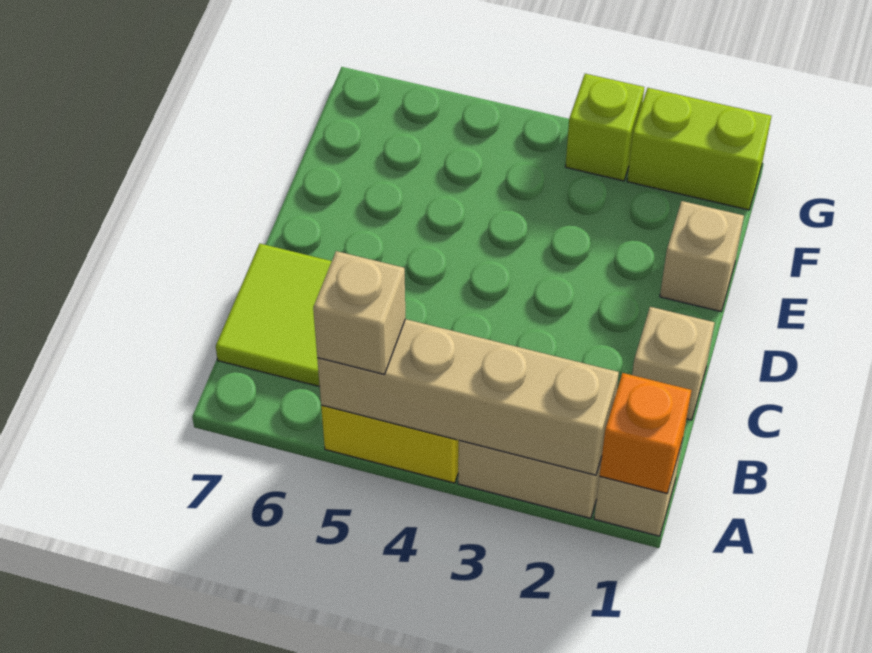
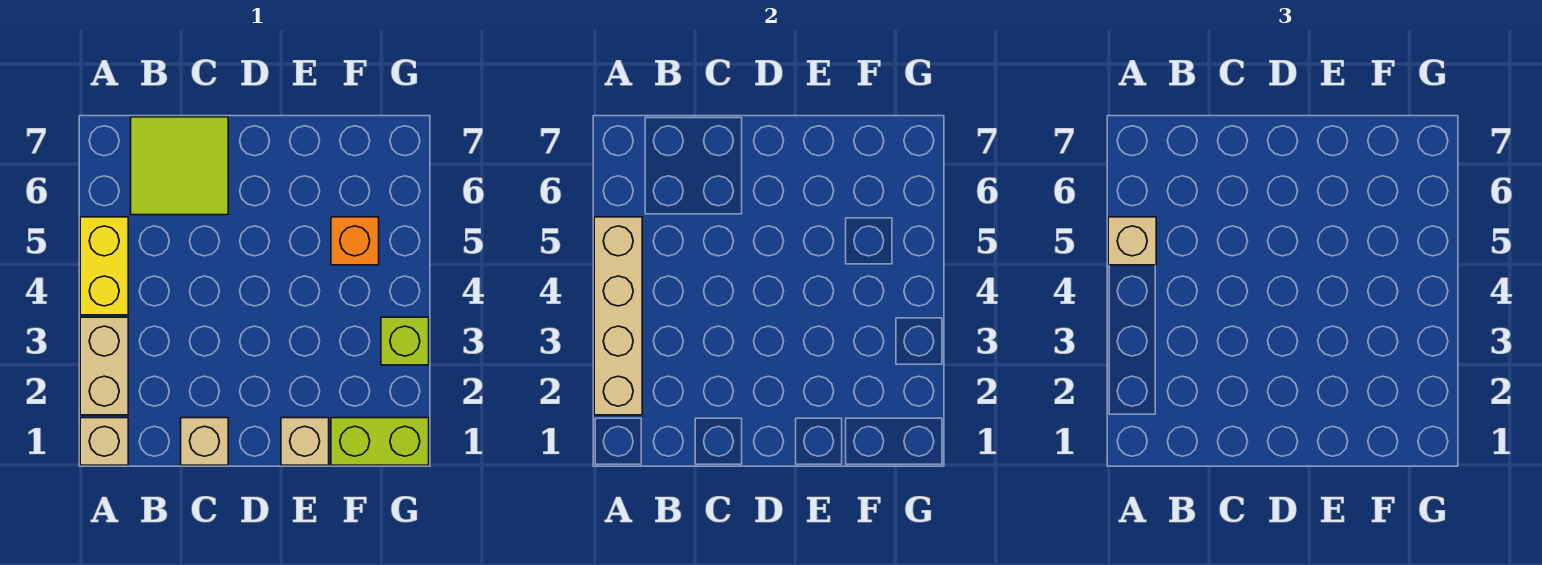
orange brick A1 level 2 -> orange brick F5 level 1
lime brick G1:G2 level 1 -> lime brick F1:G1 level 1

